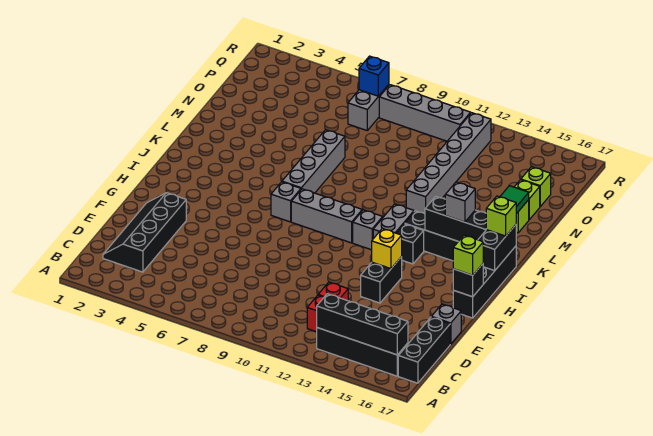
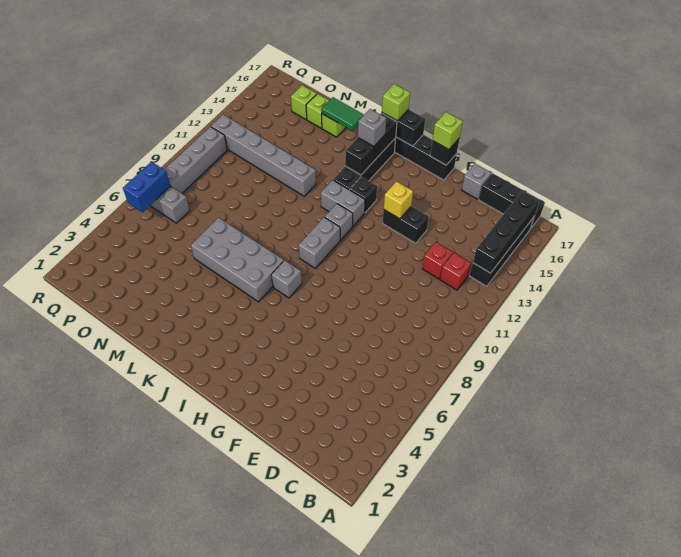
black slope C2:F3 level 1 top 3 -> none
grey brick I8:I10 level 1 -> grey brick I9:I10 level 1
grey brick J7:M7 level 1 -> grey brick J6:M7 level 1
blue brick Q7 level 2 -> blue brick Q6:Q7 level 2

